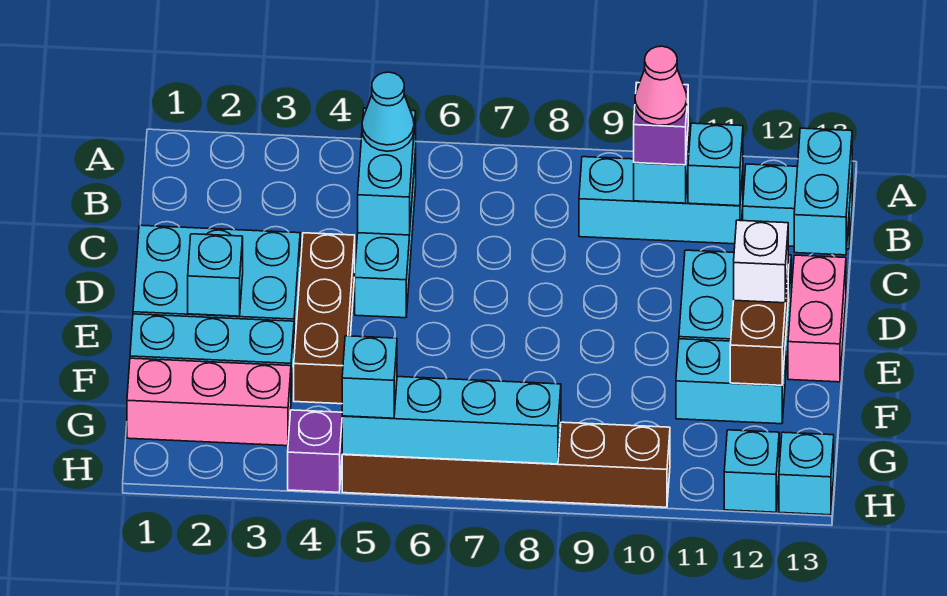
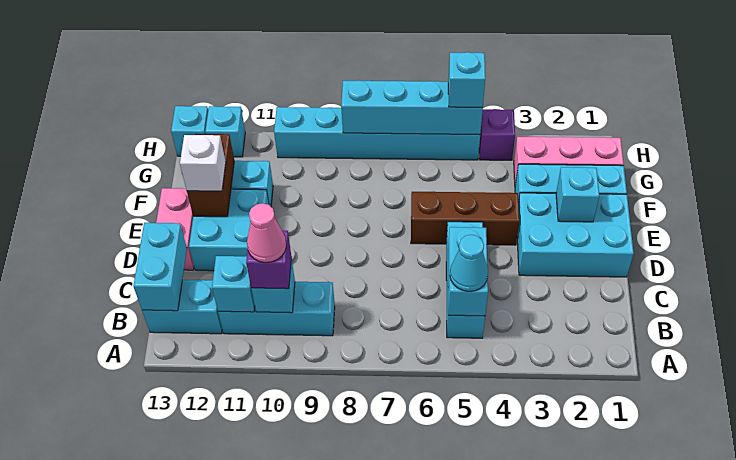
brown brick D4:F4 level 1 -> brown brick E4:E6 level 1
brown brick H5:H10 level 1 -> cyan brick H5:H10 level 1

